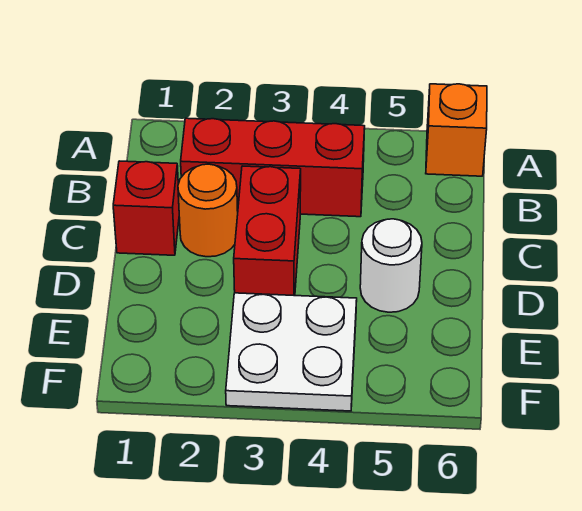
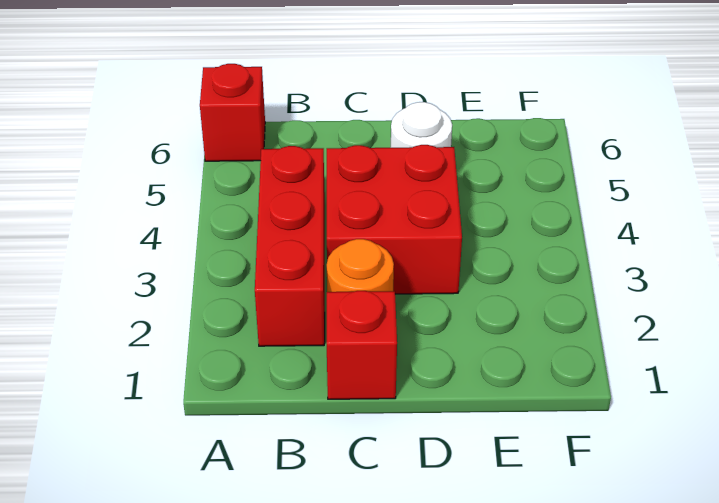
orange brick A6 level 1 -> red brick A6 level 1
red brick C3:D3 level 1 -> red brick C3:D4 level 1
white plate E3:F4 level 1 -> none

